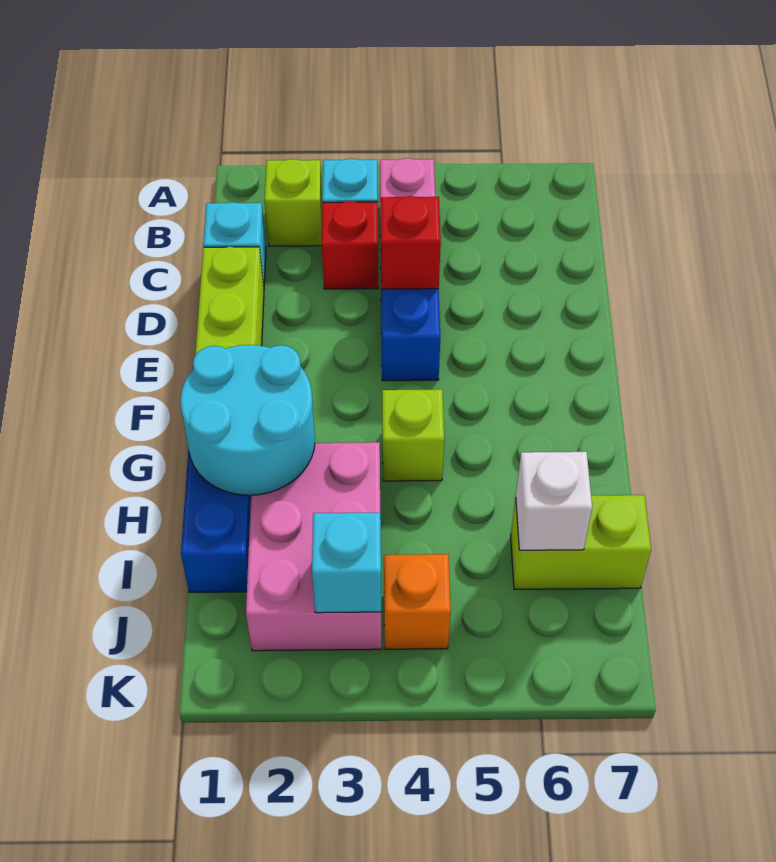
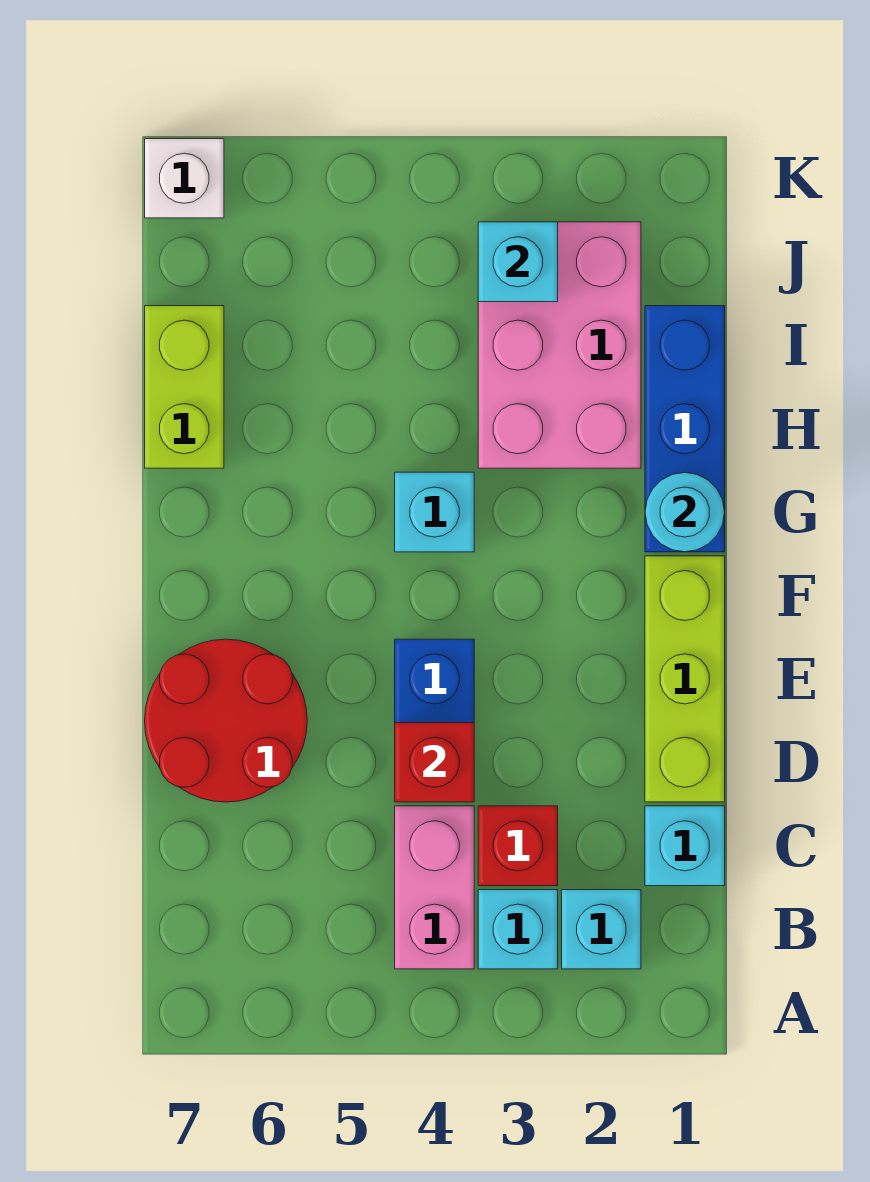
lime brick B2 level 1 -> cyan brick B2 level 1
none -> red round brick D6:E7 level 1
cyan round brick G1:H2 level 2 -> cyan round brick G1 level 2
lime brick G4 level 1 -> cyan brick G4 level 1
lime brick I6:I7 level 1 -> lime brick H7:I7 level 1
white brick I6 level 2 -> white brick K7 level 1
orange brick J4 level 1 -> none

